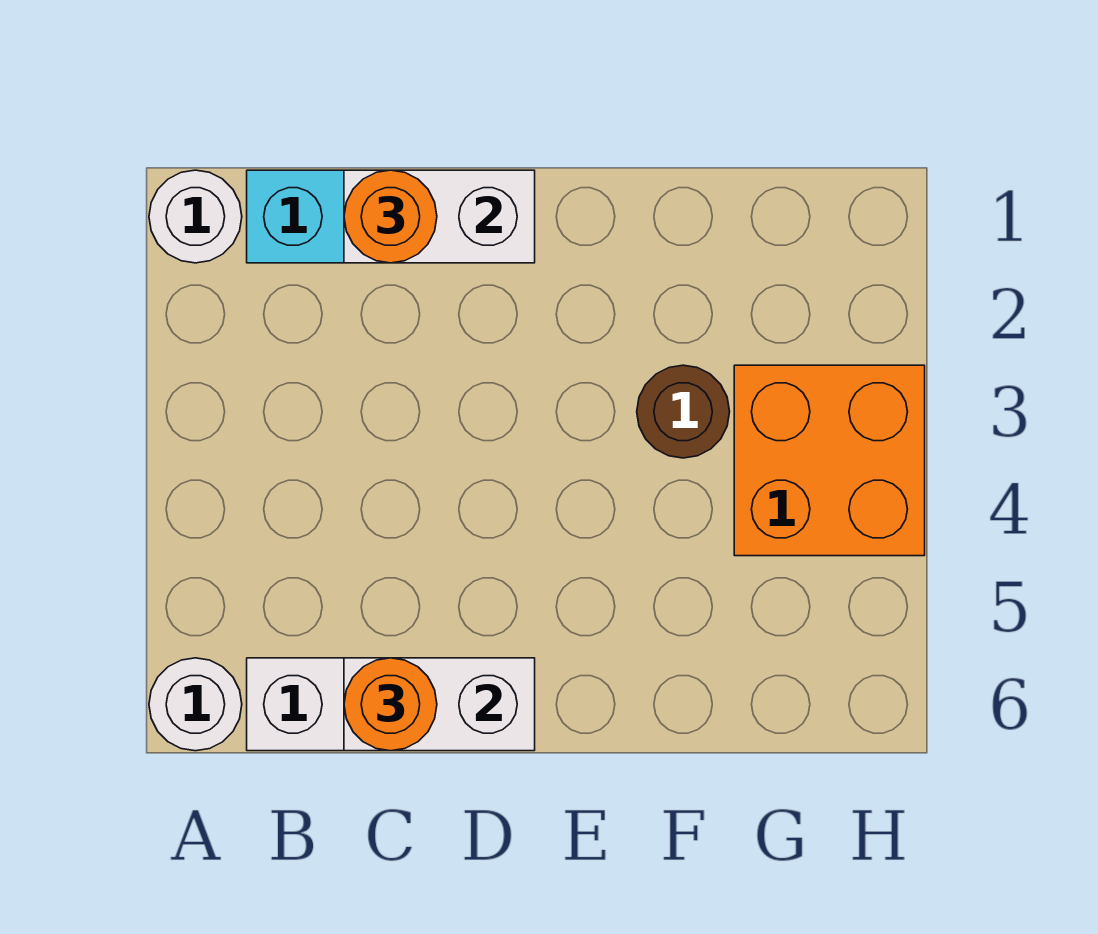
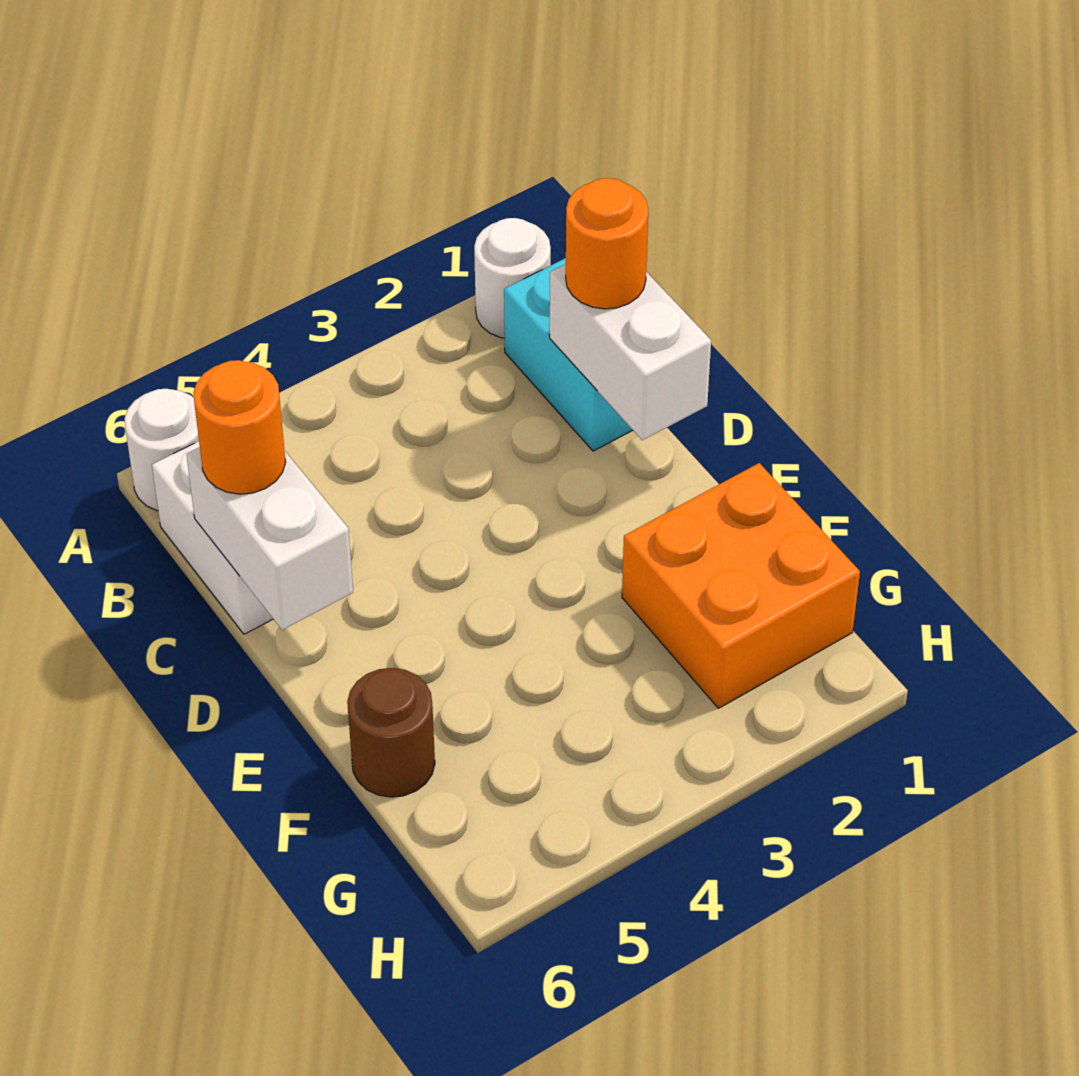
brown round brick F3 level 1 -> brown round brick F6 level 1
orange brick G3:H4 level 1 -> orange brick F1:G2 level 1

